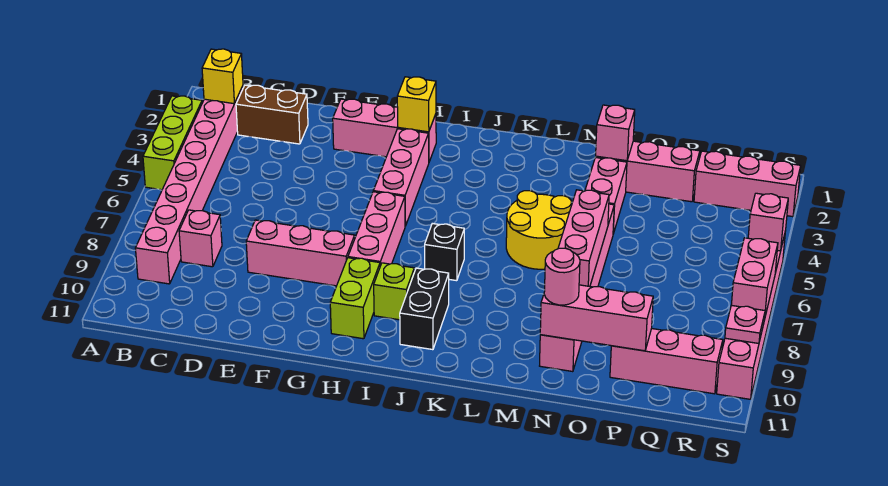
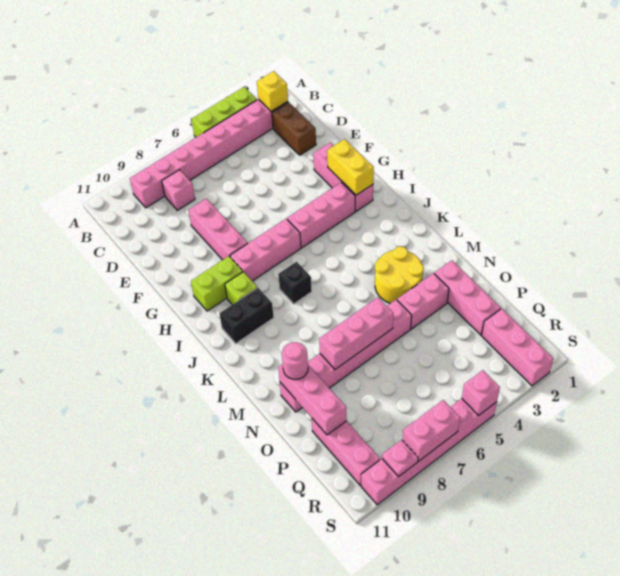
yellow brick H2 level 2 -> yellow brick G2:H2 level 2
yellow round brick L5:M6 level 1 -> yellow round brick L3:M4 level 1
pink brick N2 level 2 -> none

